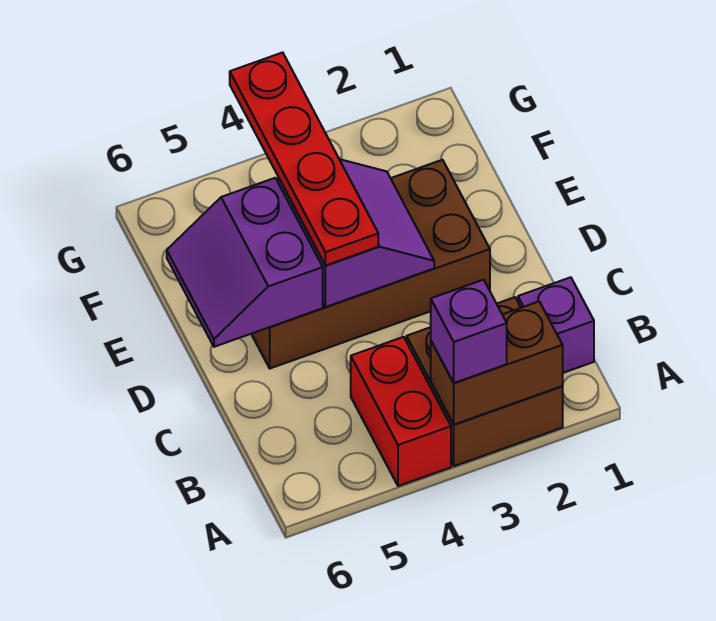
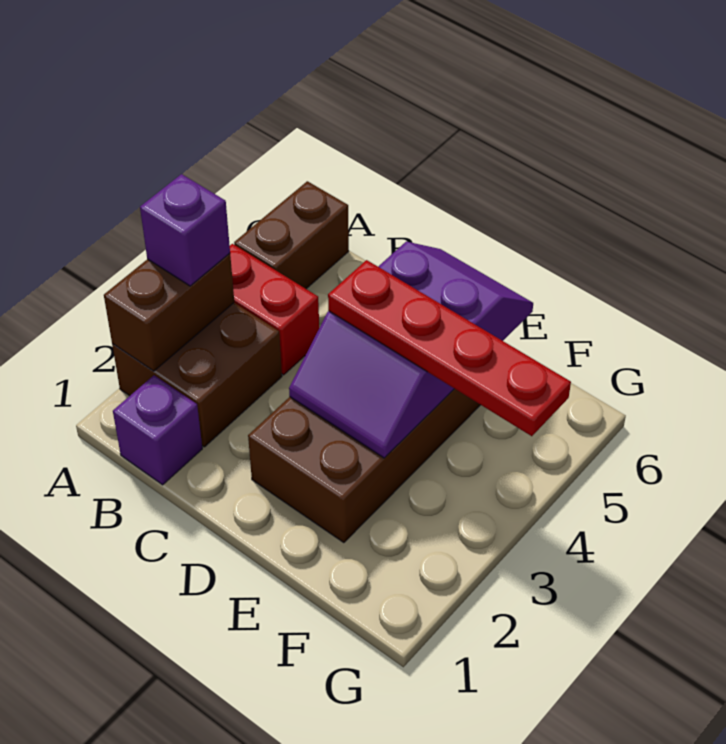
none -> brown brick A5:A6 level 1

